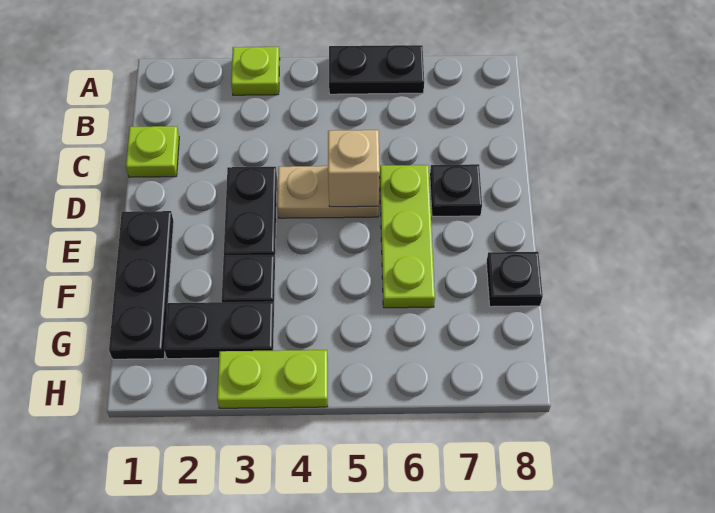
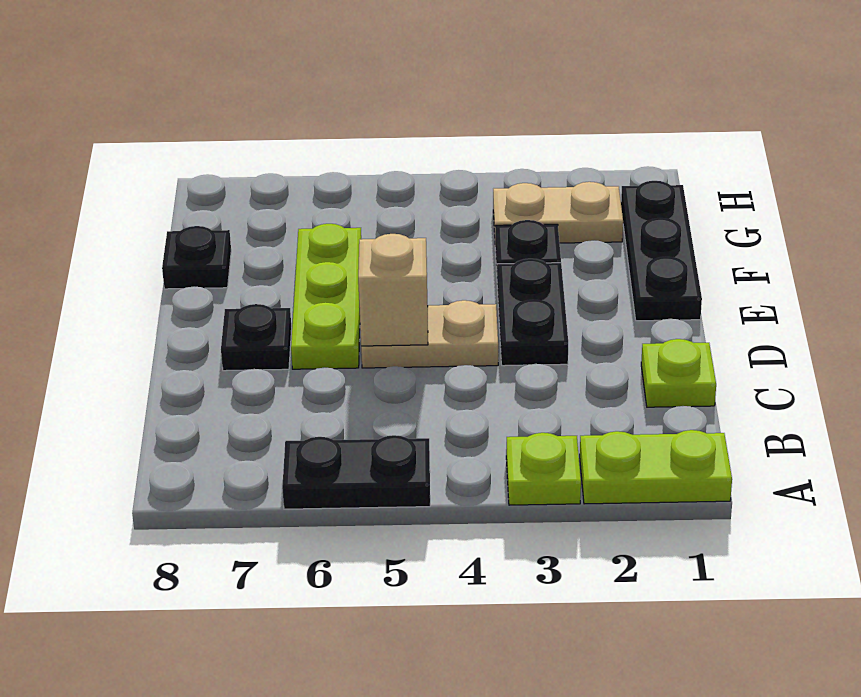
black plate G2:G3 level 1 -> tan plate G2:G3 level 1
lime plate H3:H4 level 1 -> lime plate A1:A2 level 1

